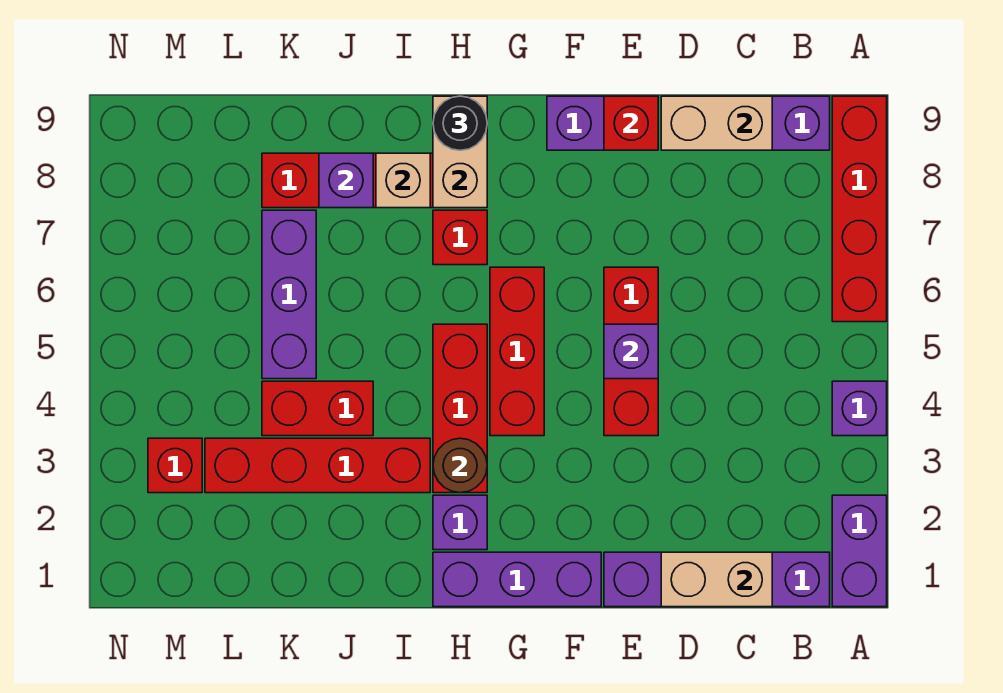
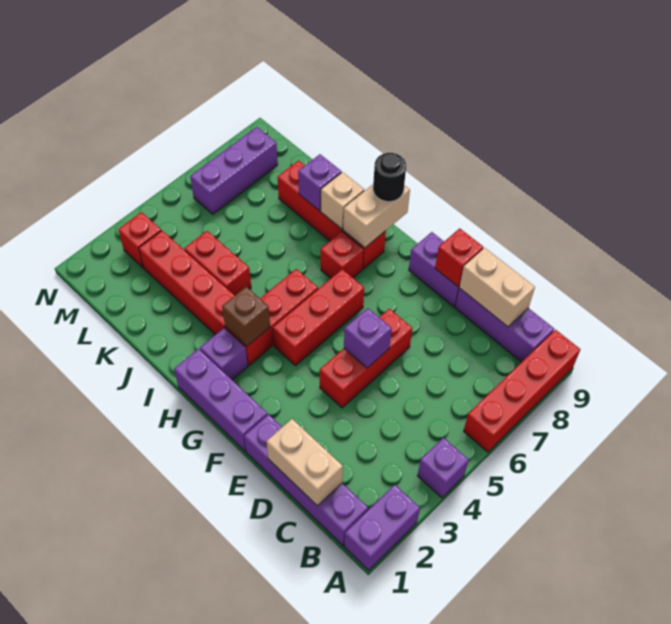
brown round brick H3 level 2 -> brown brick H3 level 2
purple brick K5:K7 level 1 -> purple brick M6:M8 level 1

